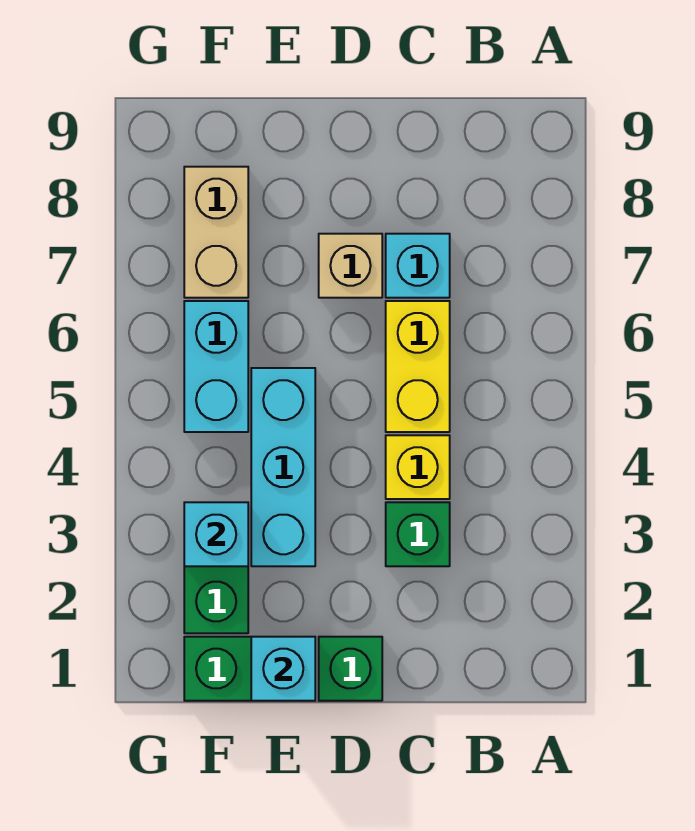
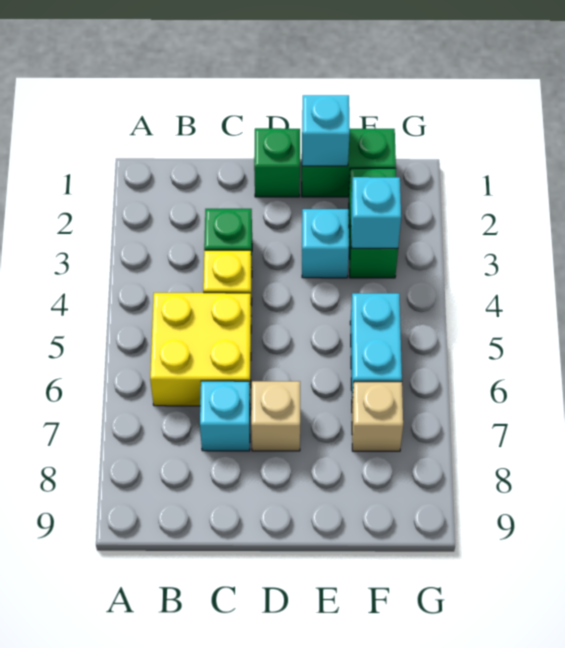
yellow brick C5:C6 level 1 -> yellow brick B5:C6 level 1
cyan brick E3:E5 level 1 -> cyan brick E3 level 1
tan brick F7:F8 level 1 -> tan brick F7 level 1

